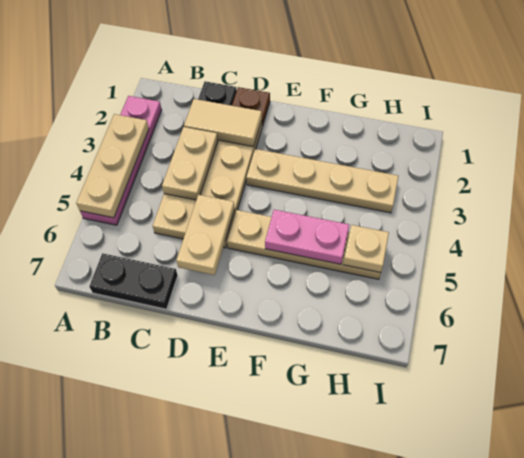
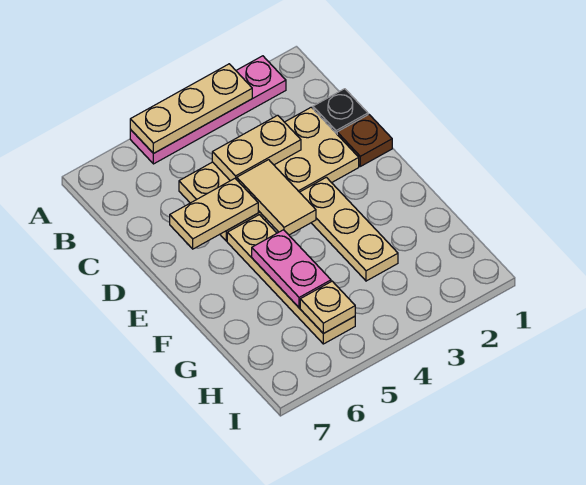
black plate B7:C7 level 1 -> none
tan tile C2:D2 level 2 -> tan tile D4:E4 level 2
tan plate E3:H3 level 1 -> tan plate E3:G3 level 1

